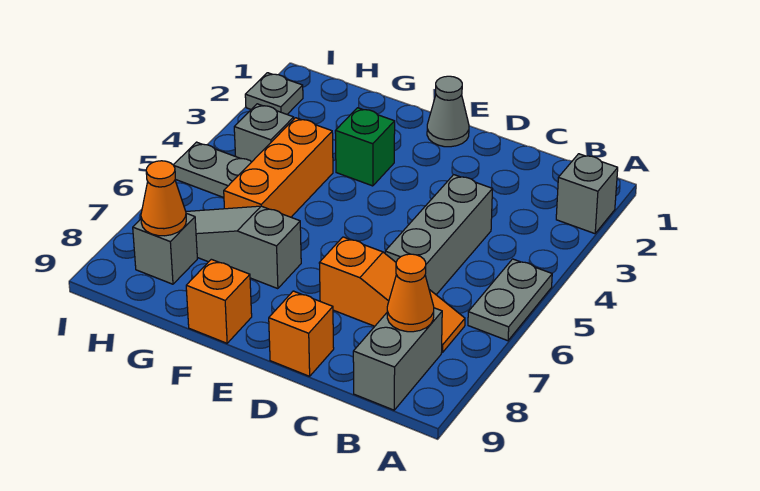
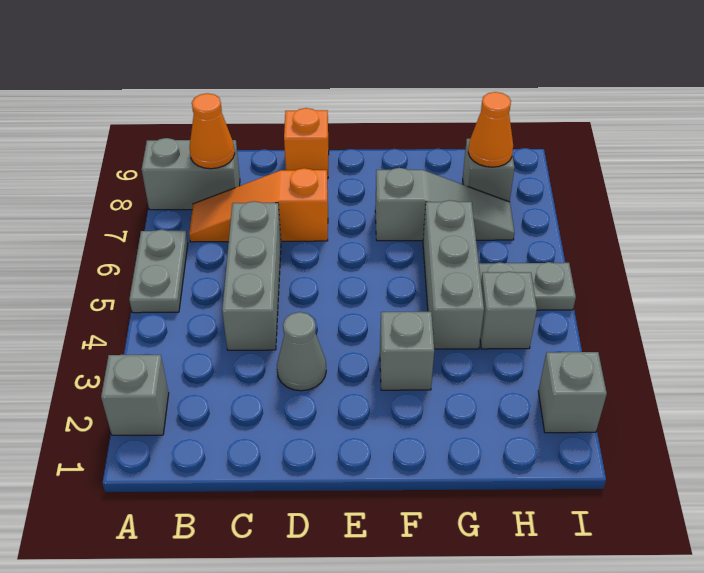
grey brick B8:B9 level 1 -> grey brick A8:B8 level 1
grey cone E1 level 1 -> grey cone D3 level 1
green brick F3 level 1 -> grey brick F3 level 1
orange brick F9 level 1 -> none
orange brick G4:G6 level 1 -> grey brick G4:G6 level 1
grey plate I2 level 1 -> grey brick I2 level 1

